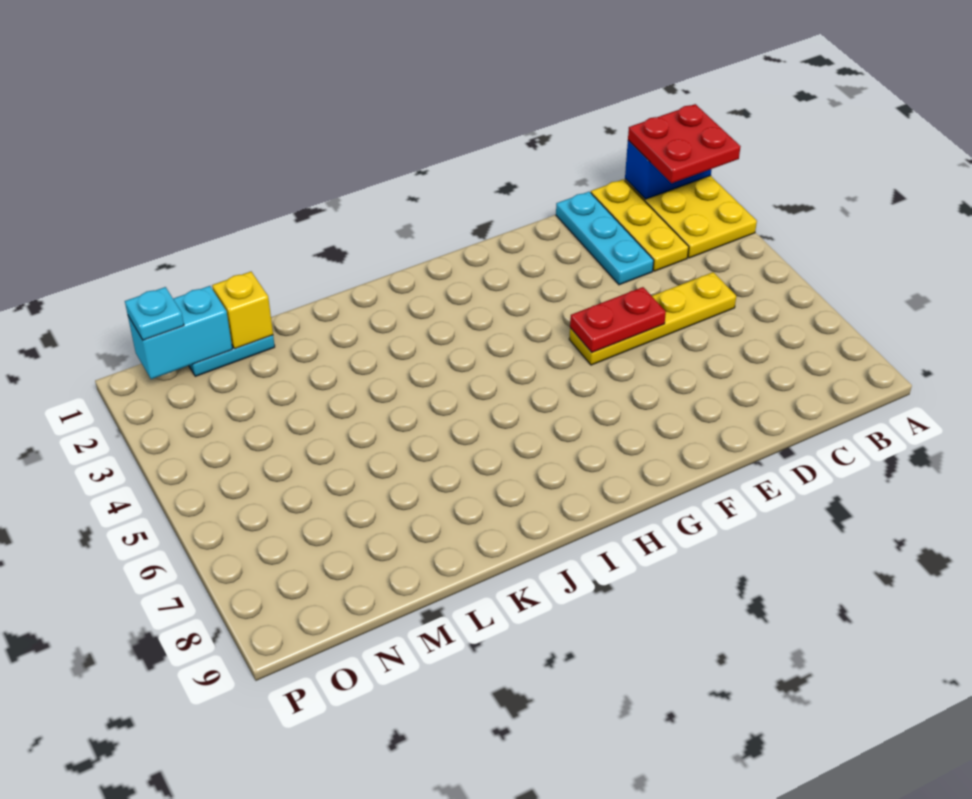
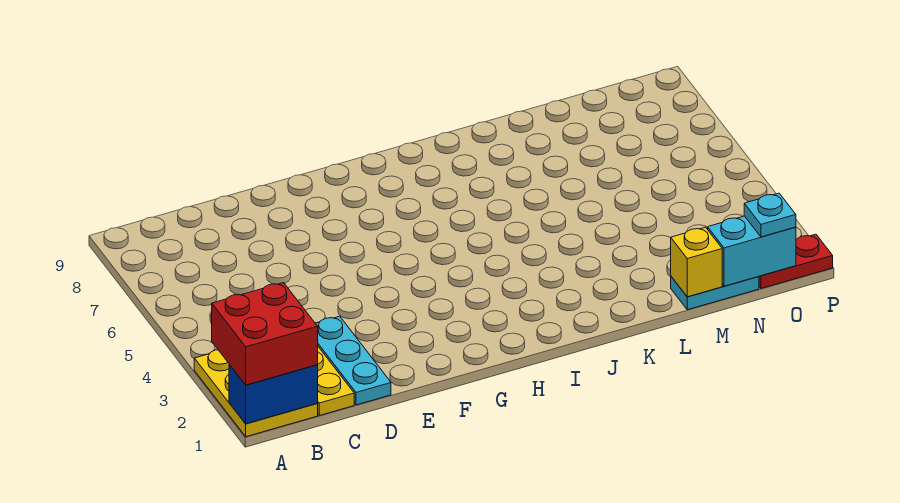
red plate A1:B2 level 3 -> red brick A1:B2 level 3
yellow plate C5:F5 level 1 -> none
red plate E5:F5 level 2 -> red plate O1:P1 level 1

